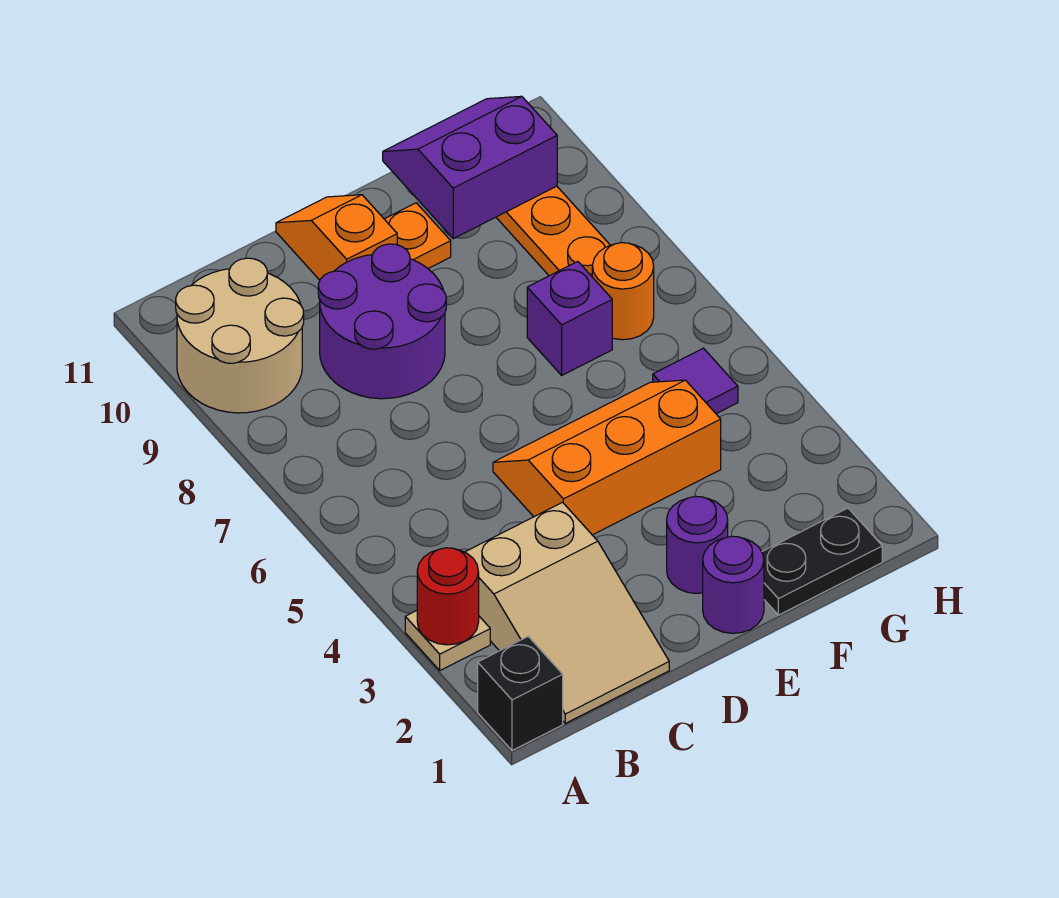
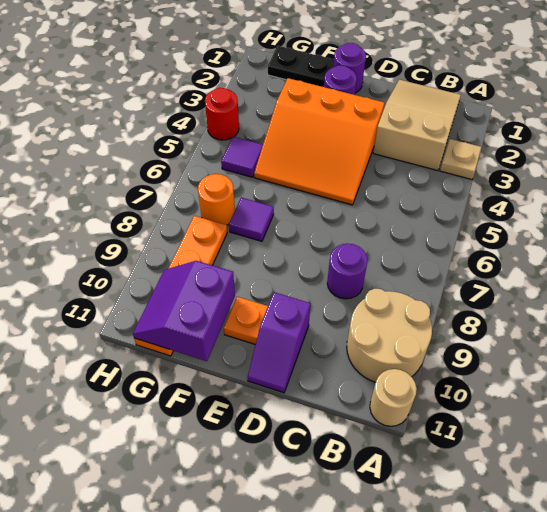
black brick A1 level 1 -> none
red round brick A3 level 2 -> red round brick H4 level 1
none -> tan round brick A11 level 1
purple round brick C8:D9 level 1 -> purple round brick C8 level 1
orange slope D4:F5 level 1 top 4 -> orange slope D3:F5 level 1 top 3
orange slope D10:D11 level 1 top 10 -> purple slope D10:D11 level 1 top 10
purple brick F7 level 1 -> purple tile F7 level 1
purple slope F10:G11 level 2 top 10 -> purple slope F10:G11 level 2 top F

